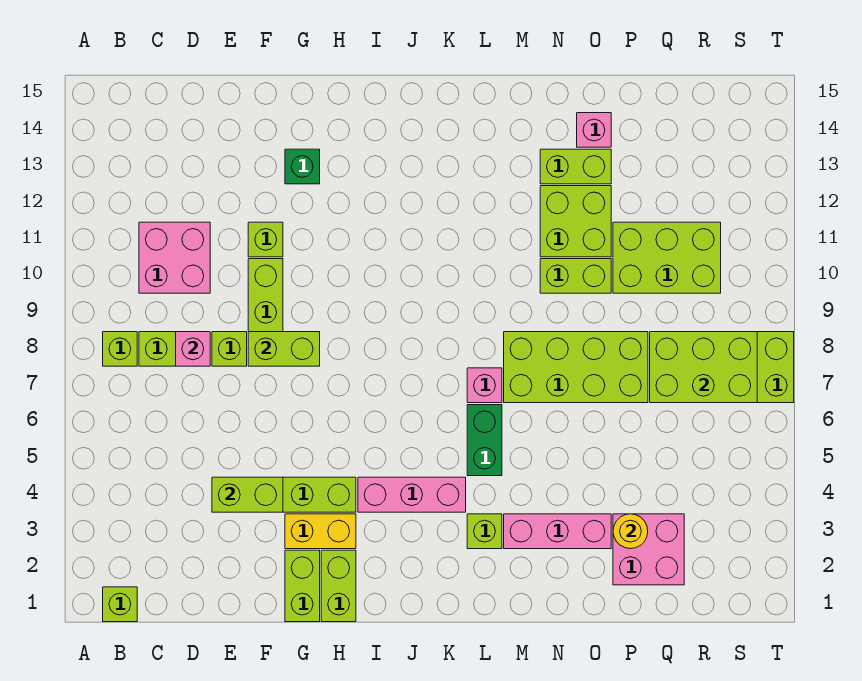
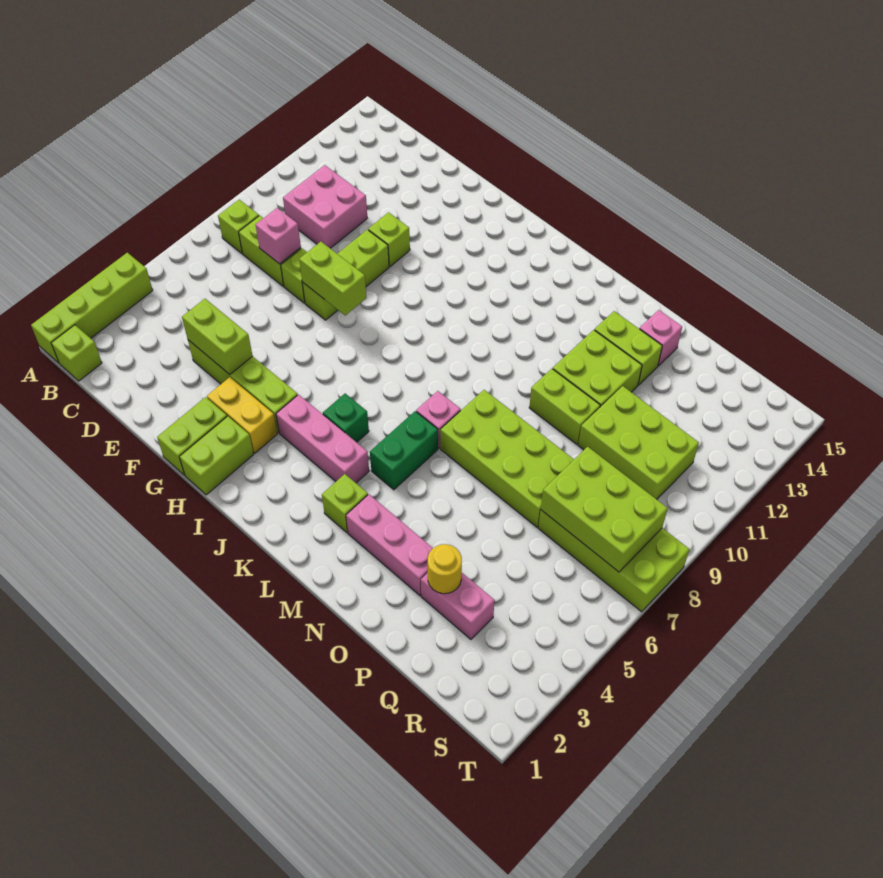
none -> lime brick A1:A4 level 1
green brick G13 level 1 -> green brick J5 level 1
pink brick P2:Q3 level 1 -> pink brick P3:Q3 level 1

